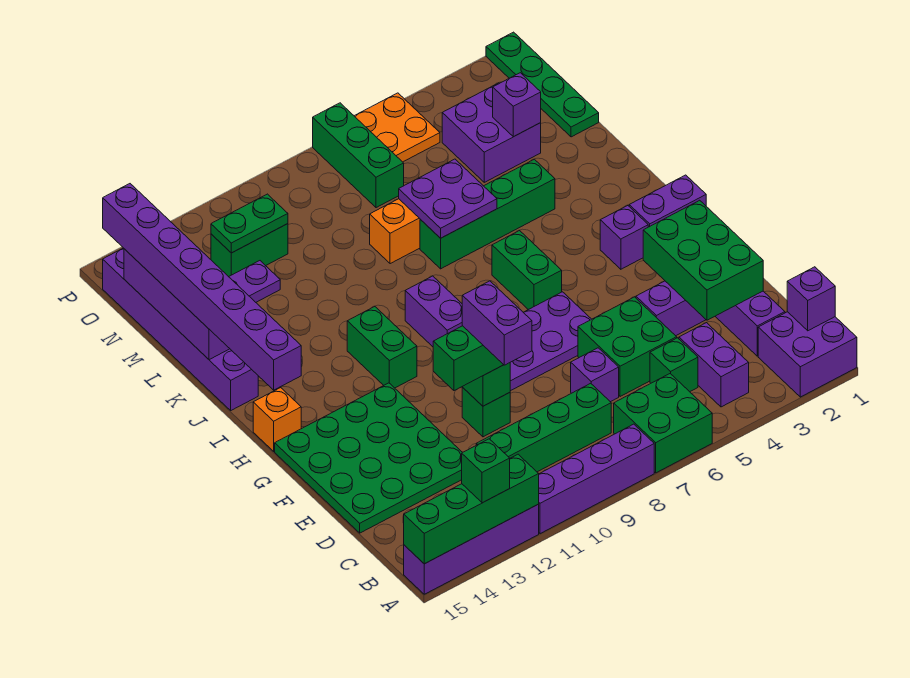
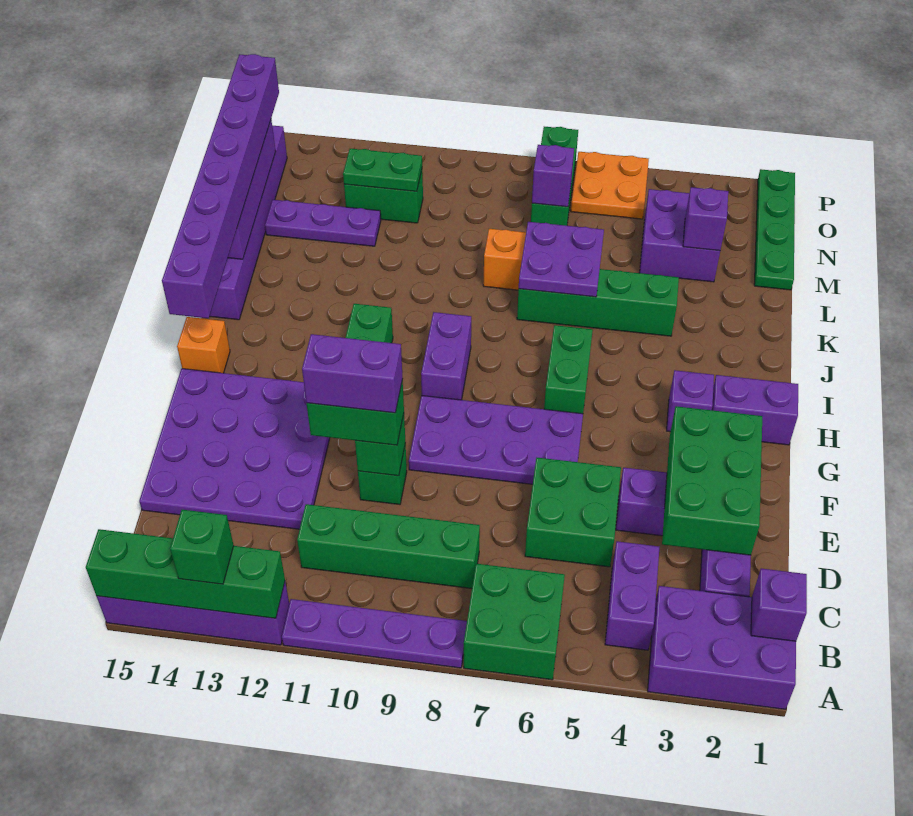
purple brick A1:B2 level 1 -> purple brick A1:B3 level 1
purple brick A8:A11 level 1 -> purple plate A8:A11 level 1
green brick C5 level 1 -> none
purple brick D7 level 1 -> purple brick N7 level 2
purple brick D10:E10 level 4 -> purple brick E10:E11 level 4
green plate D12:G15 level 1 -> purple plate D12:G15 level 1

